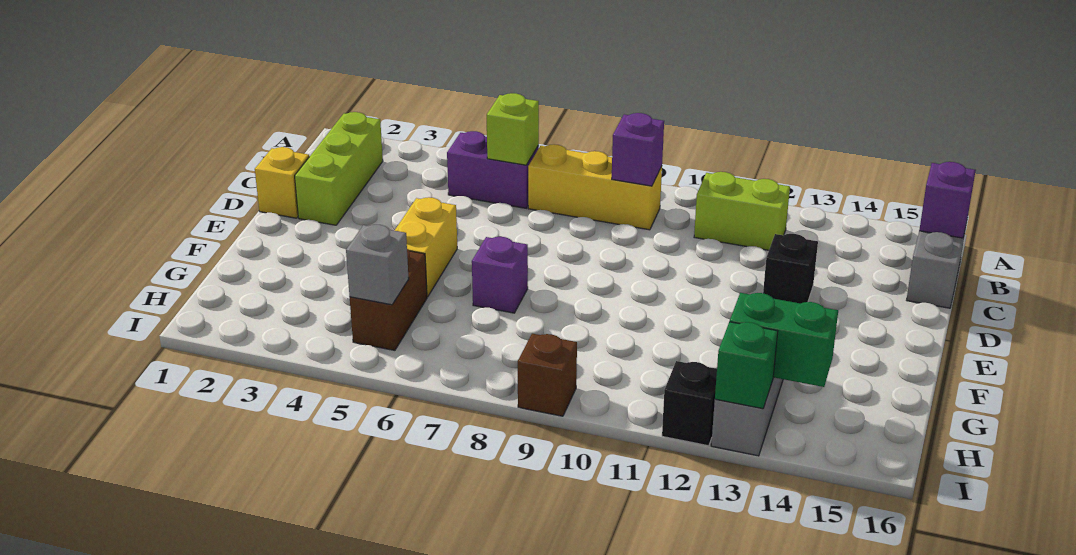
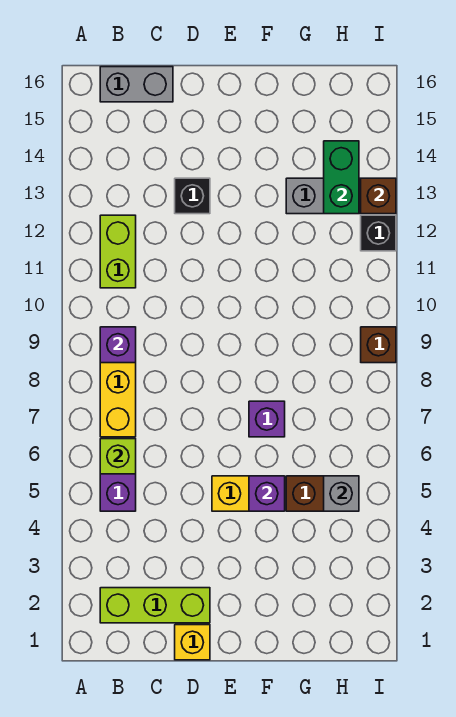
purple brick B16 level 2 -> purple brick F5 level 2
green brick I13 level 2 -> brown brick I13 level 2

